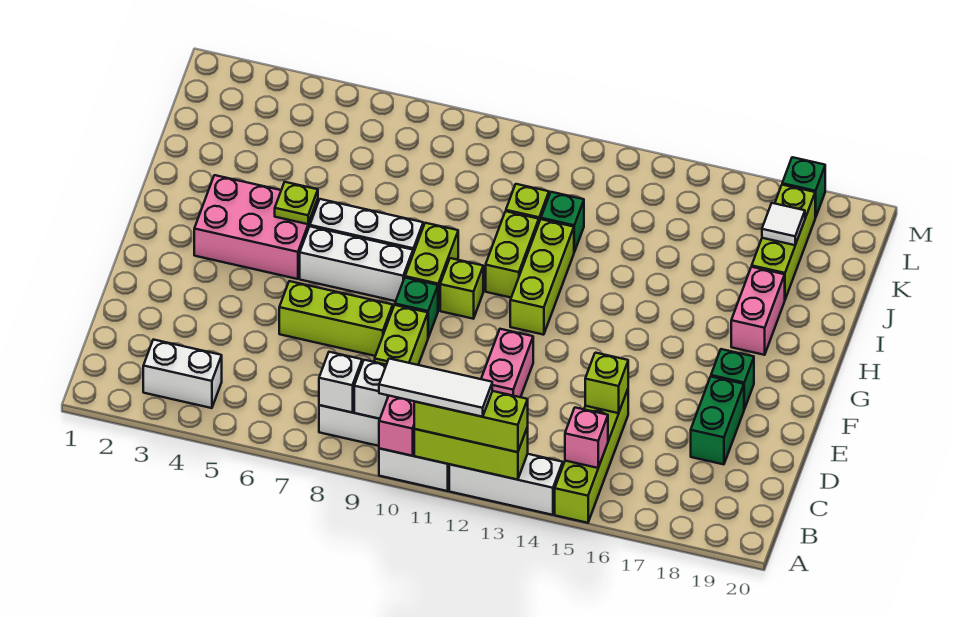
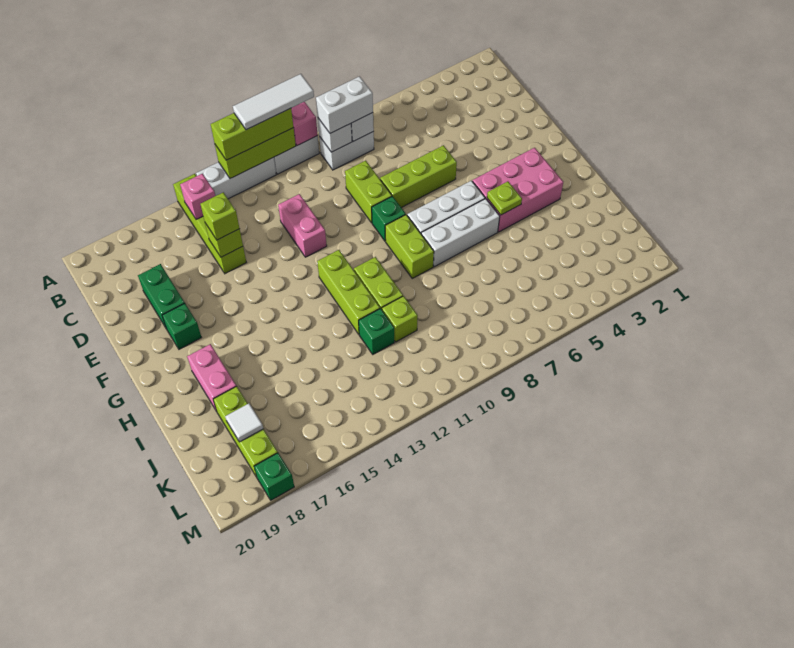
white brick B3:B4 level 1 -> white brick B8:B9 level 3
lime brick G10 level 1 -> lime brick D15 level 3

